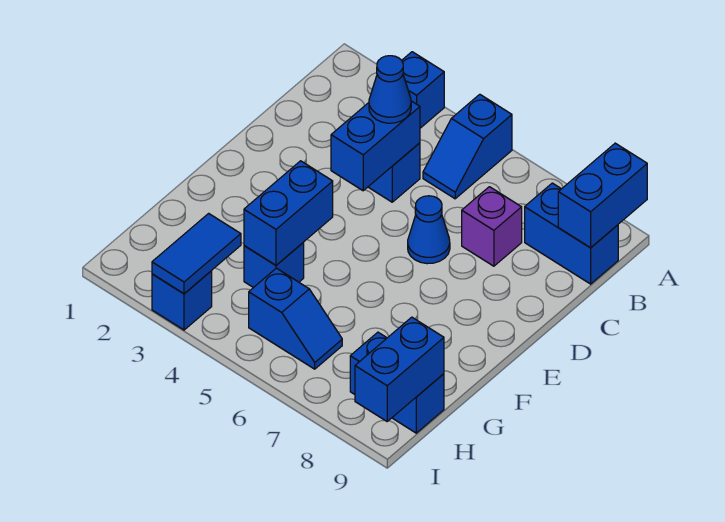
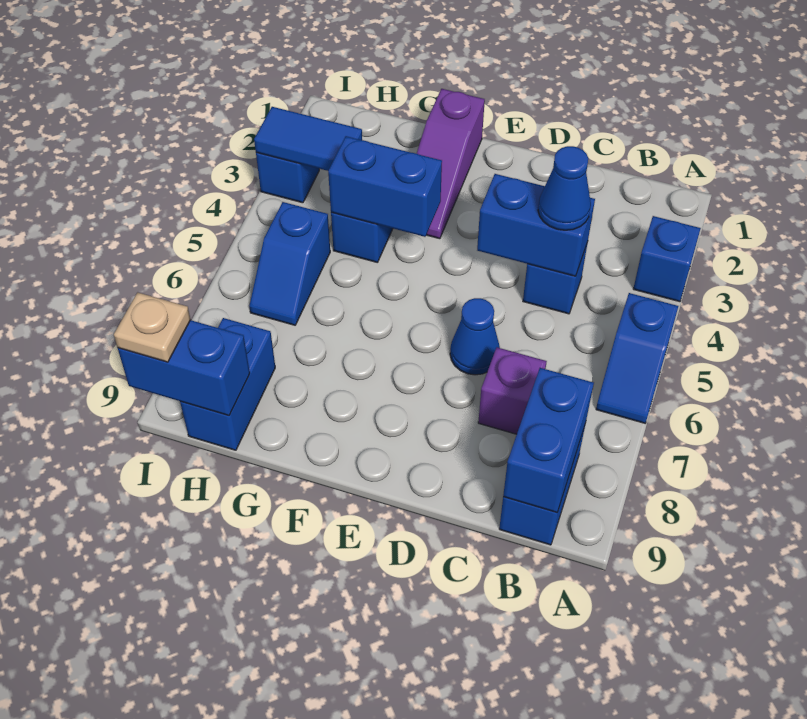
blue slope A5:B5 level 1 top A -> blue slope A5:A6 level 1 top 5
blue brick A9:B9 level 2 -> blue brick B8:B9 level 2
none -> purple slope F1:F3 level 1 top 1
none -> tan plate I9 level 3

